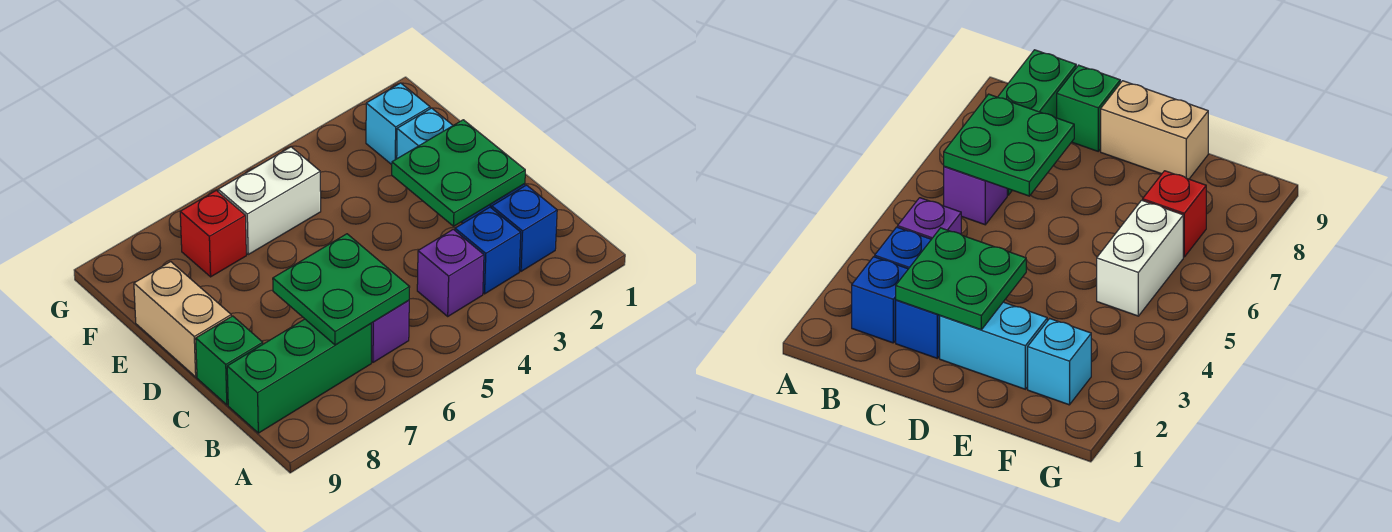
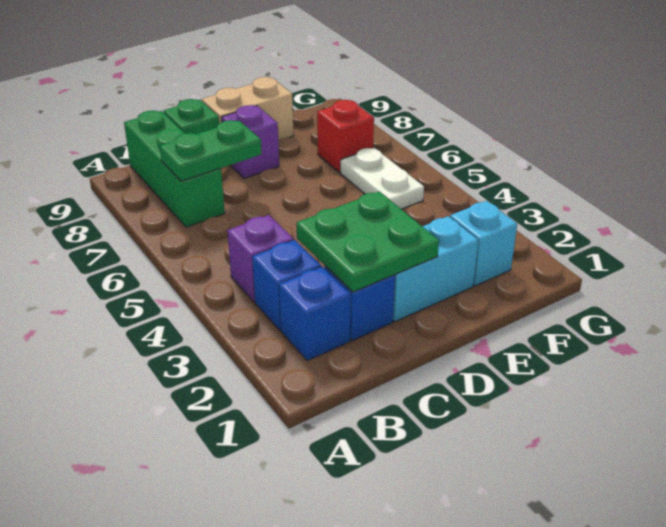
purple brick B6 level 1 -> purple brick D8 level 1
green plate B6:C7 level 2 -> green plate B7:C7 level 2
white brick F5:F6 level 1 -> white plate F5:F6 level 1

